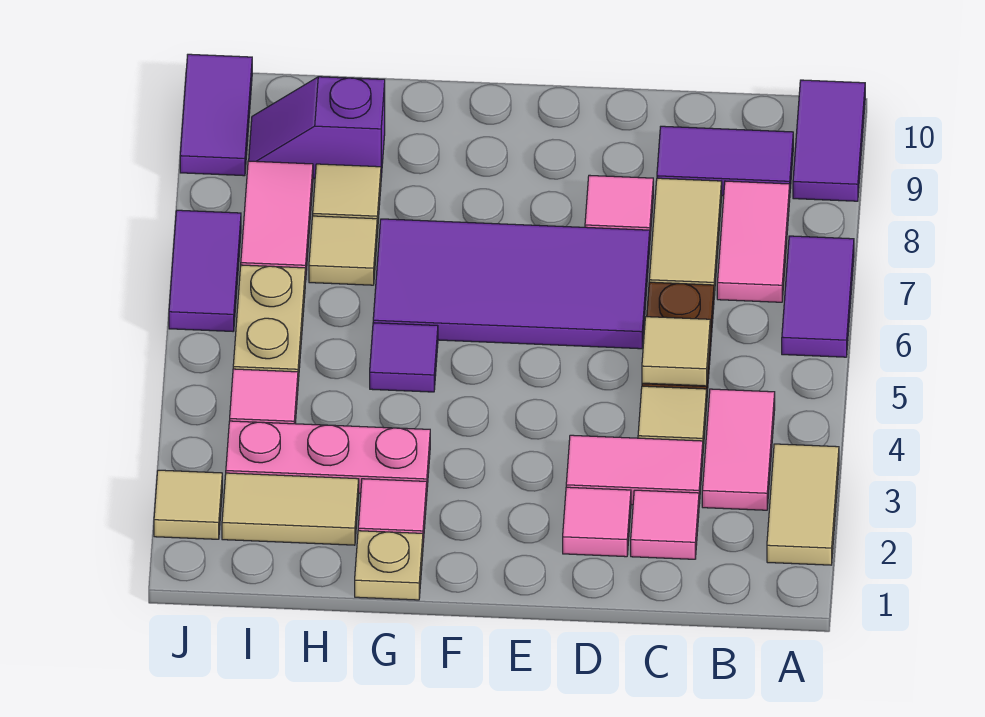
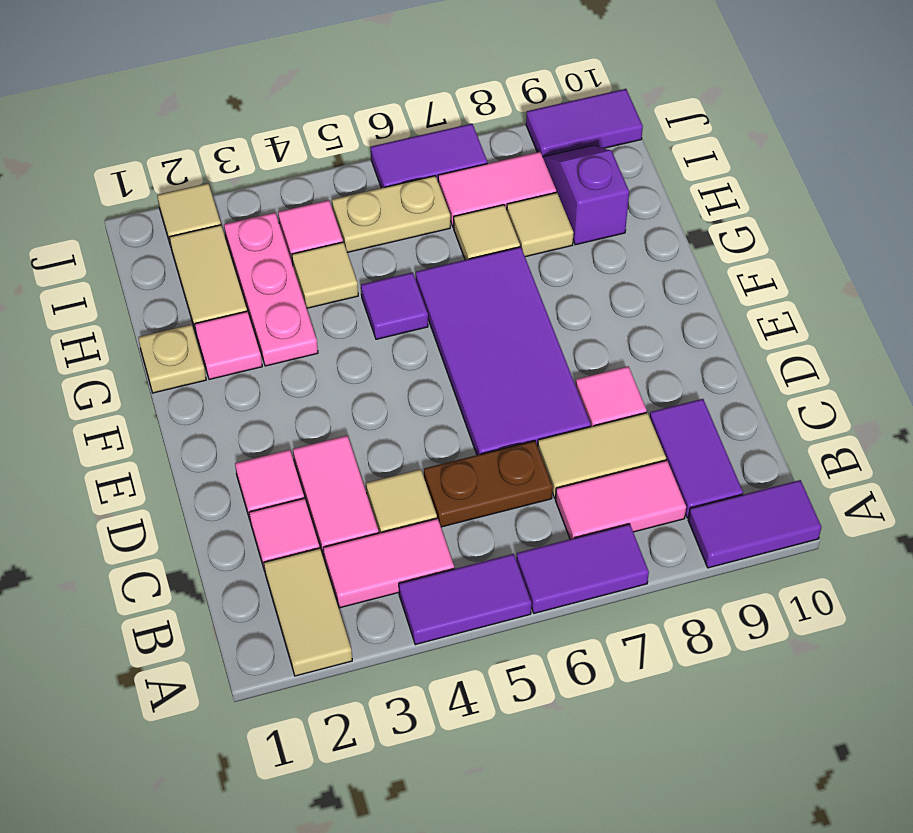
tan tile A2:A3 level 1 -> tan tile A2:B2 level 1
none -> purple tile A4:A5 level 1
tan tile C5 level 2 -> tan tile H4 level 1

